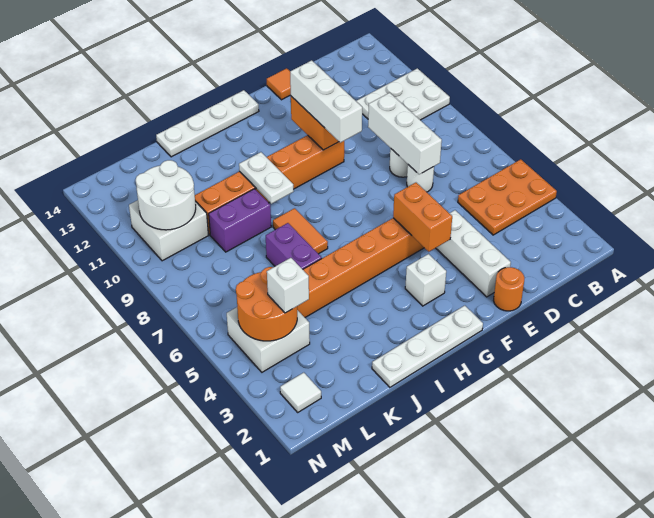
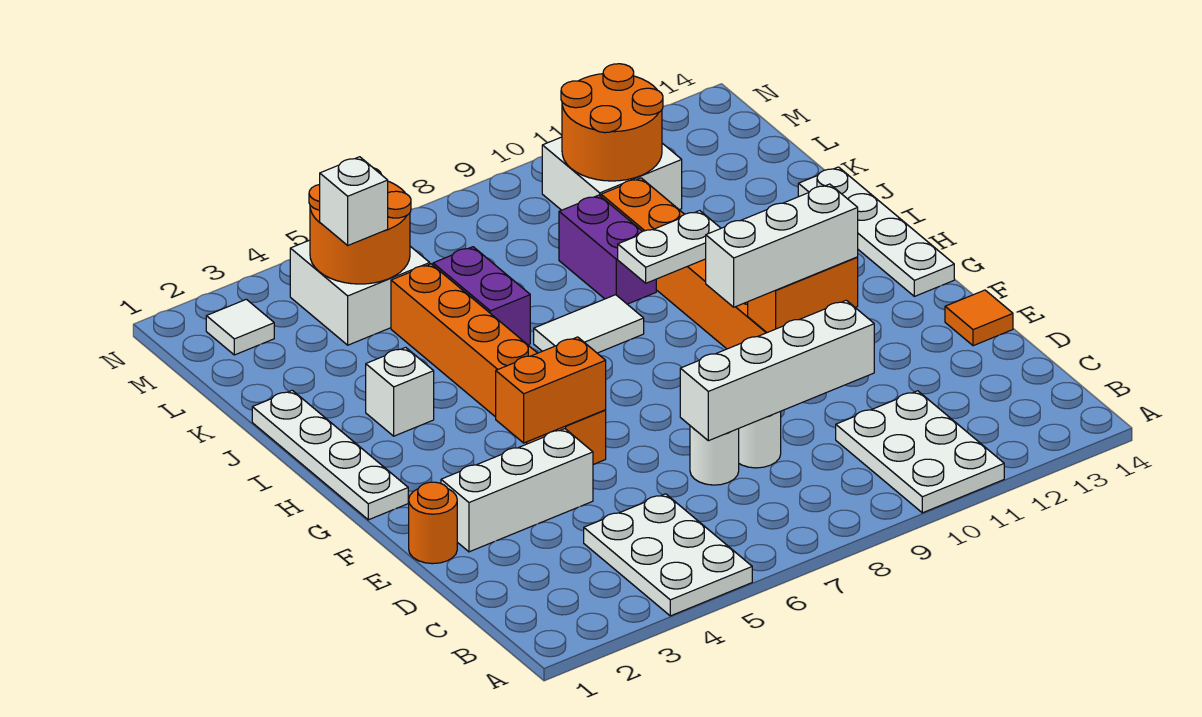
orange plate A4:C5 level 1 -> white plate A4:C5 level 1
white brick D7:D9 level 2 -> white brick D7:D10 level 2
white brick G3 level 1 -> white brick I3 level 1
orange tile I7:I8 level 1 -> white tile I7:I8 level 1
purple brick J6:J7 level 1 -> purple brick J6:K6 level 1
white round brick L10:M11 level 2 -> orange round brick L10:M11 level 2

